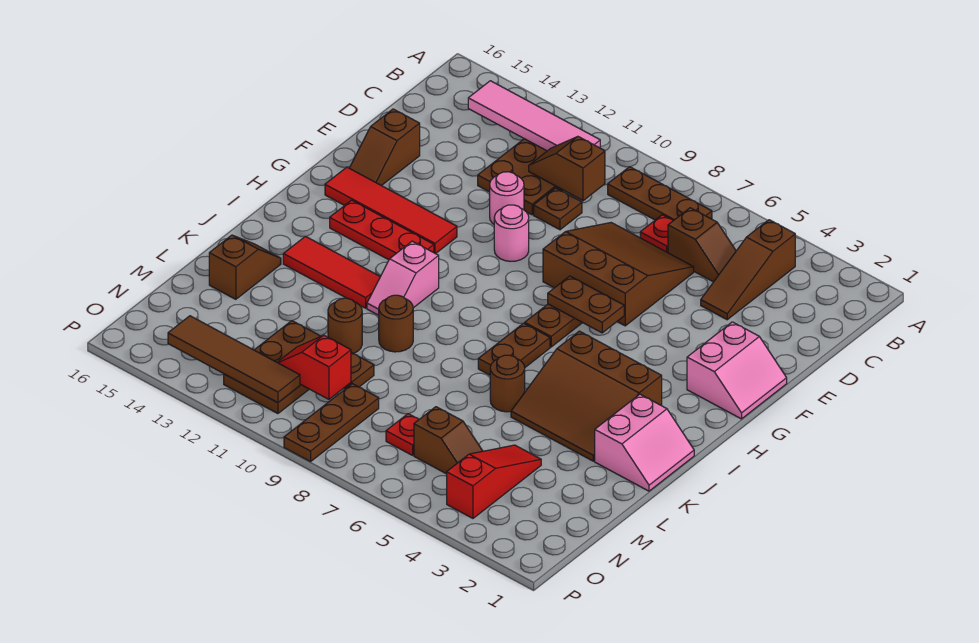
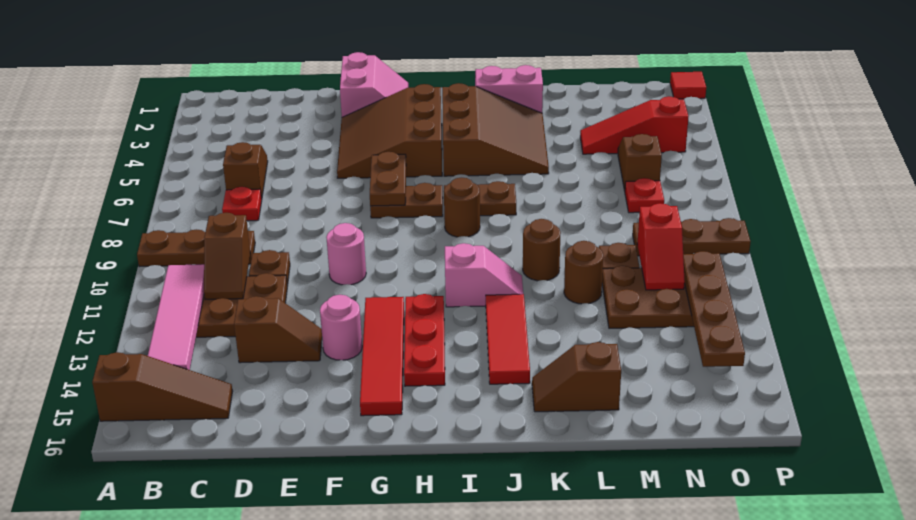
brown slope B4:D4 level 1 top B -> brown slope A15:C15 level 1 top A
brown plate B7:B9 level 1 -> brown plate A9:C9 level 1
brown slope D6:F8 level 1 top F -> brown slope F3:H5 level 1 top H
pink round brick E11 level 1 -> pink round brick F13 level 1
brown slope E15:F15 level 1 top E -> brown slope D13:E13 level 1 top D
pink slope F1:G2 level 1 top 2 -> pink slope F1:G2 level 1 top F
brown round brick K6 level 1 -> brown round brick I8 level 1
brown tile O11:O14 level 2 -> brown plate O11:O14 level 2
none -> red tile P1 level 1

